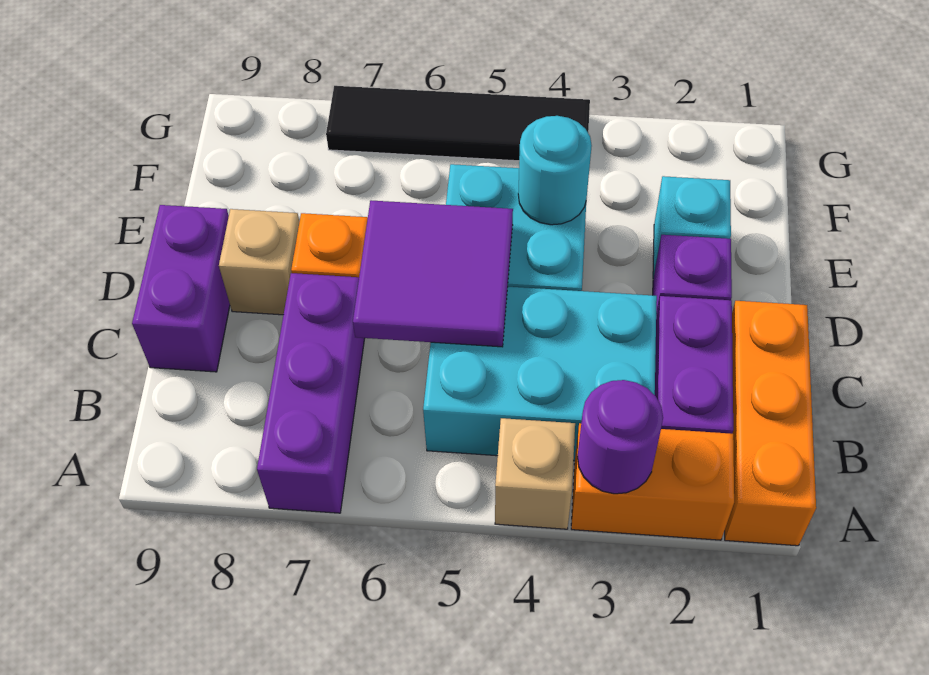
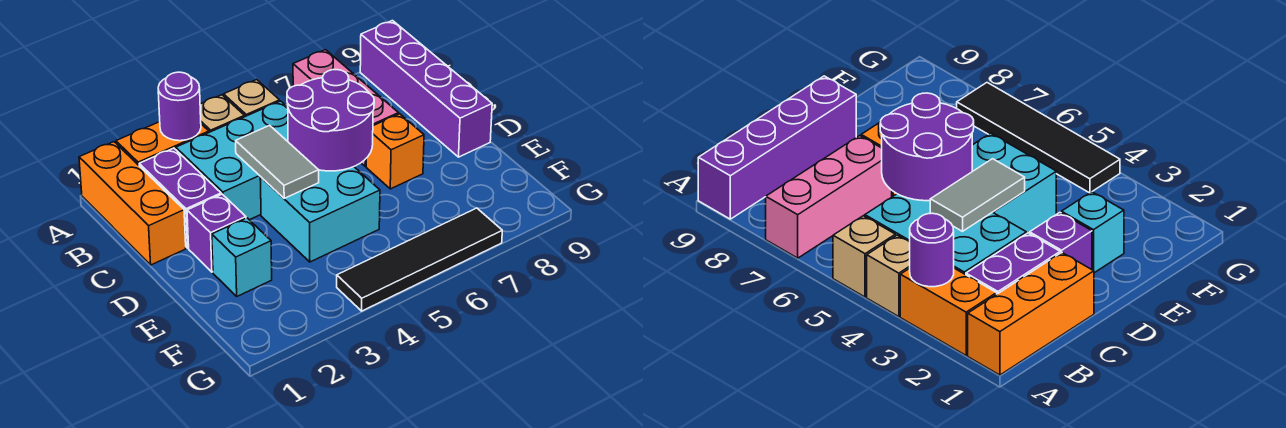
purple brick A7:C7 level 1 -> pink brick A7:C7 level 1
none -> grey tile C4:D4 level 2
purple tile C5:D6 level 2 -> purple round brick C5:D6 level 2
purple brick C9:D9 level 1 -> purple brick A9:D9 level 1
tan brick D8 level 1 -> tan brick A5 level 1
cyan round brick E4 level 2 -> none

